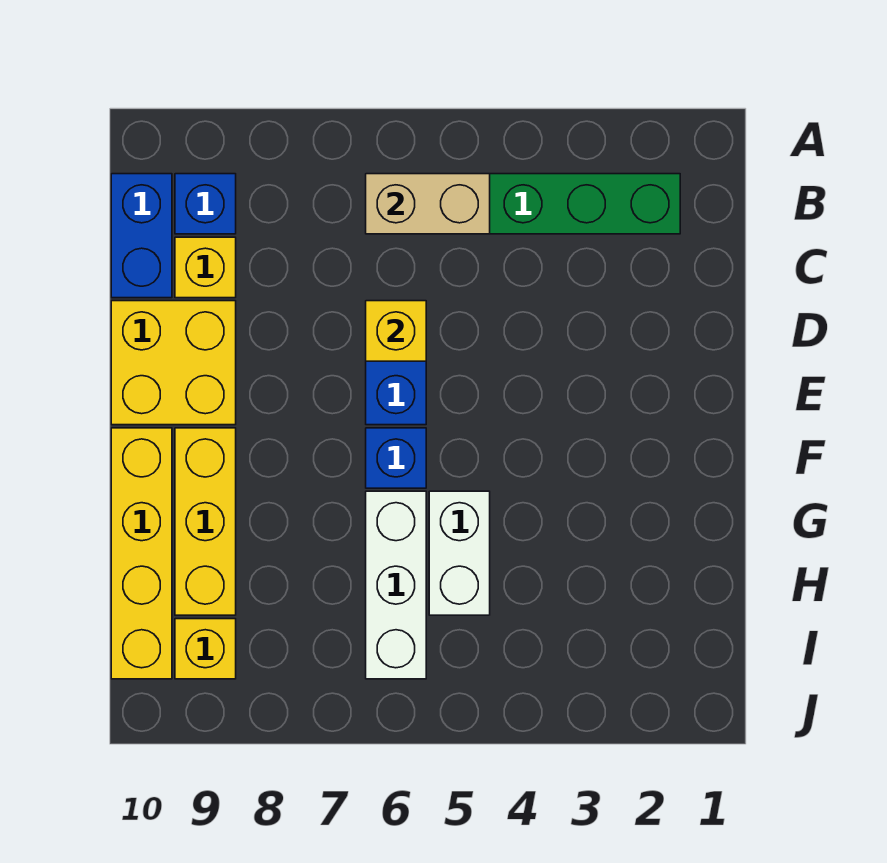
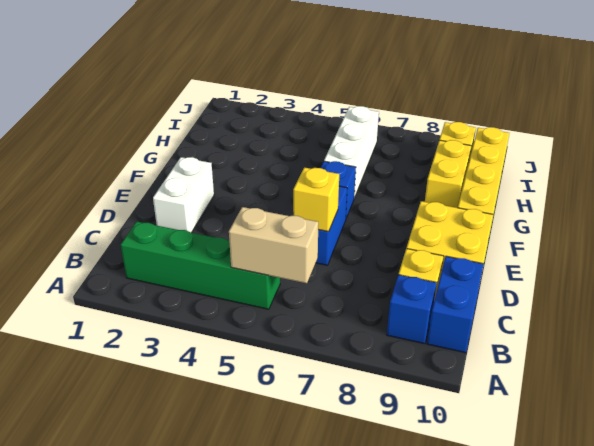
yellow brick F9:H9 level 1 -> yellow brick G9:H9 level 1
white brick G5:H5 level 1 -> white brick D2:E2 level 1

